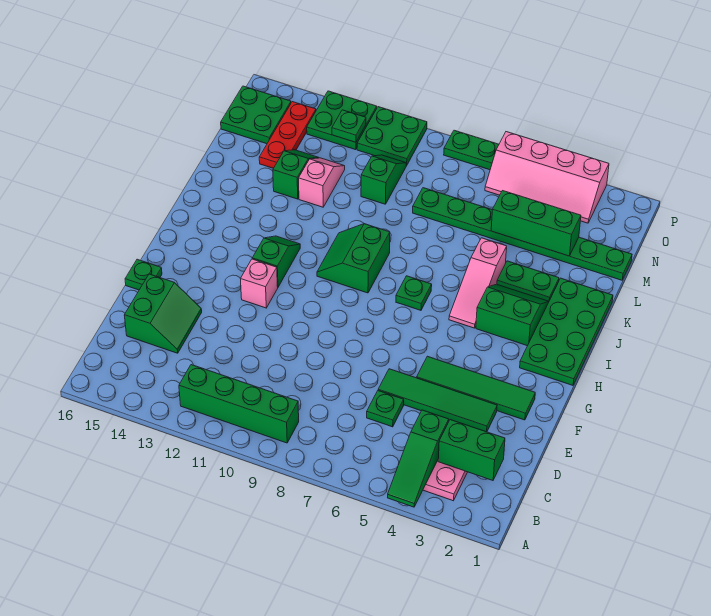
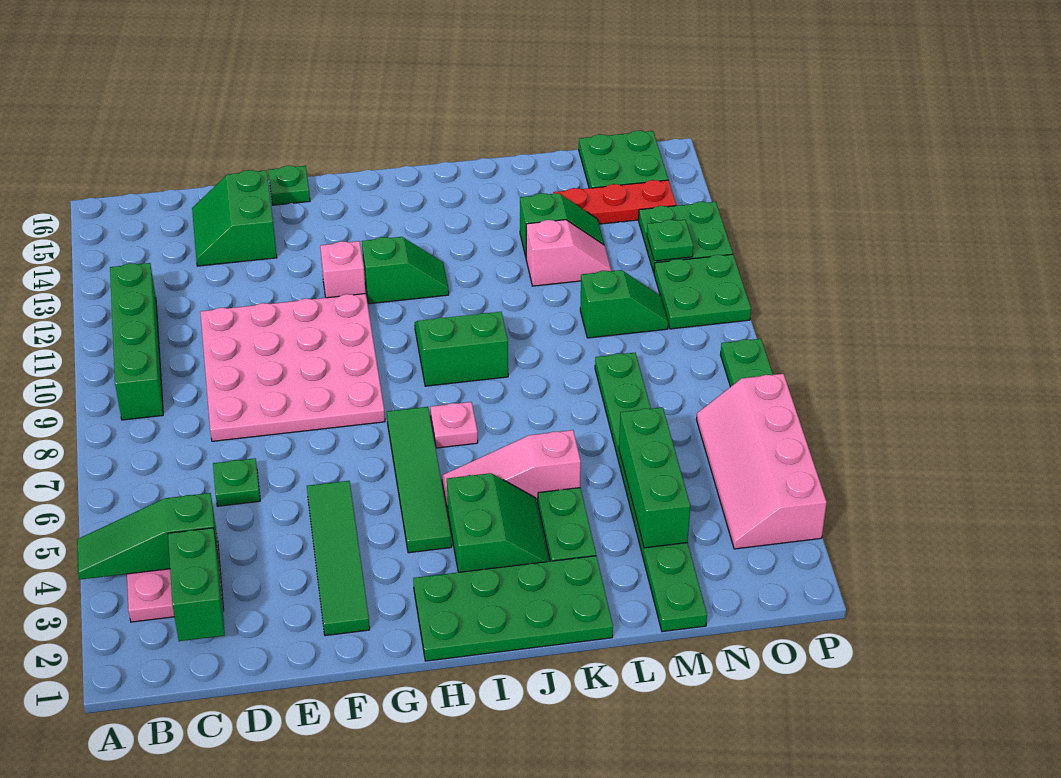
none -> pink plate D8:G11 level 1
green slope D14:E15 level 1 top 15 -> green slope D14:E15 level 1 top E
green tile E3:E6 level 1 -> green tile H4:H7 level 1
green plate I7 level 1 -> pink plate I7 level 1

